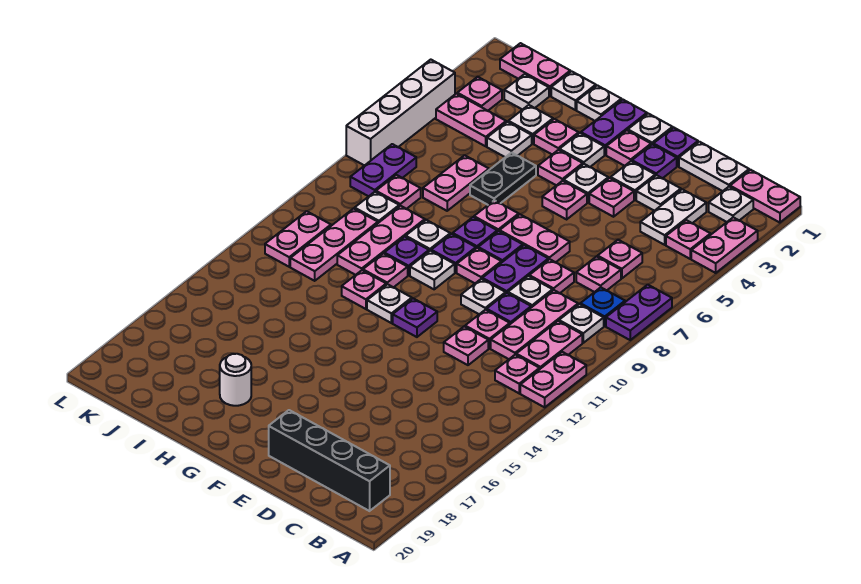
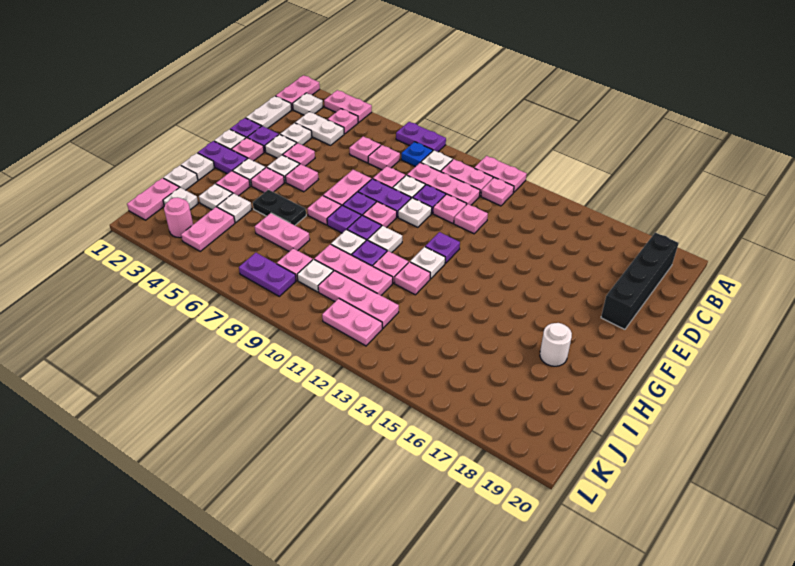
pink plate K3 level 1 -> pink round brick K3 level 1
white brick L4:L7 level 1 -> none

